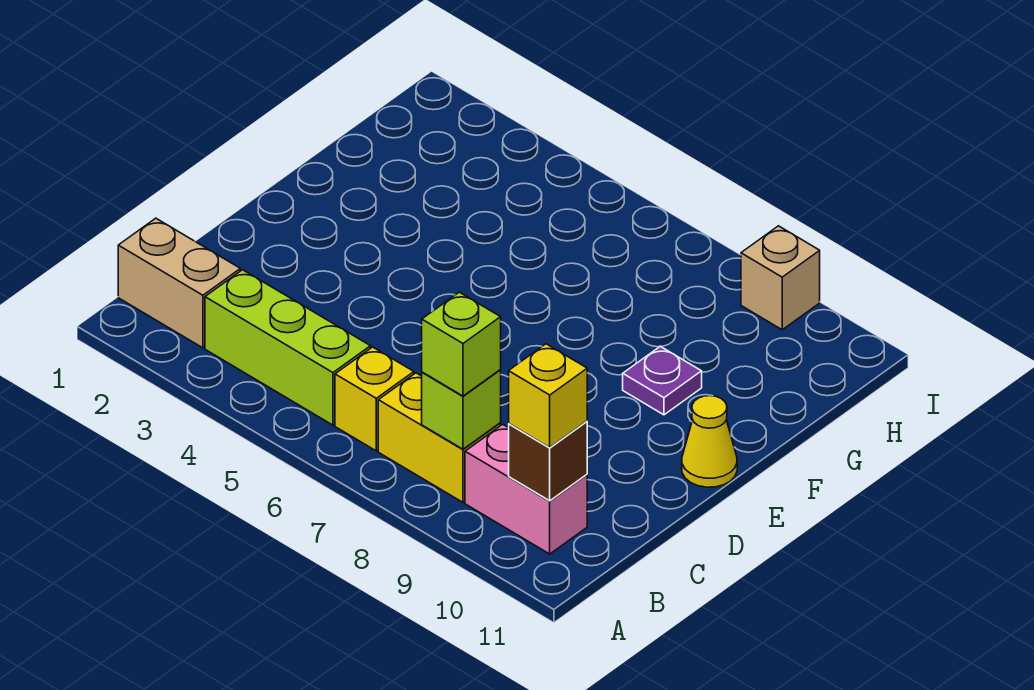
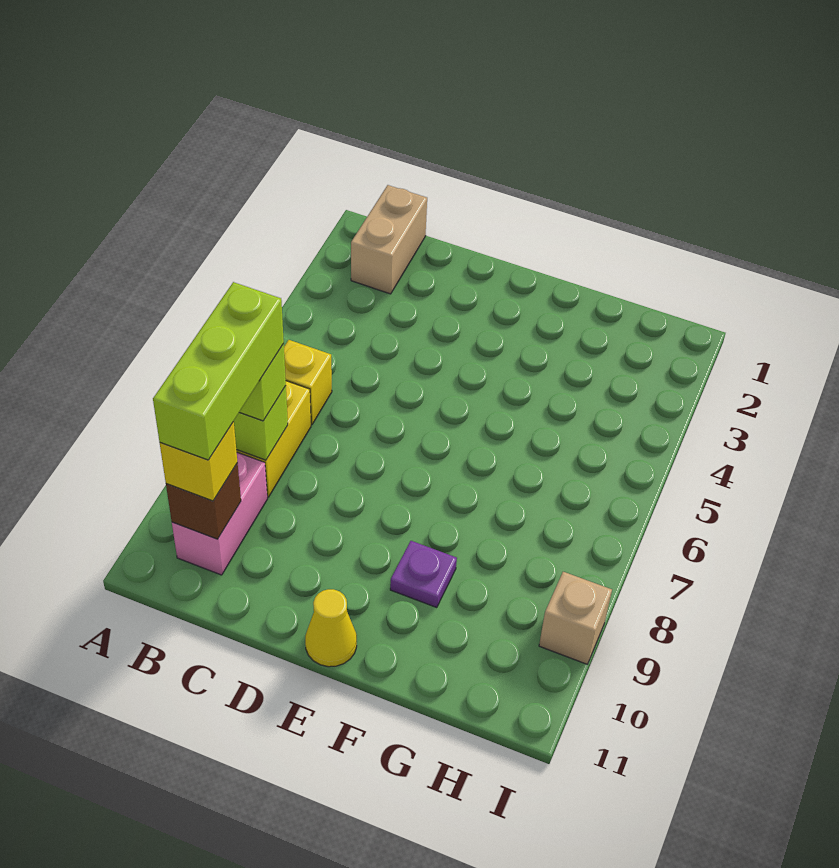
lime brick B3:B5 level 1 -> lime brick B8:B10 level 4

